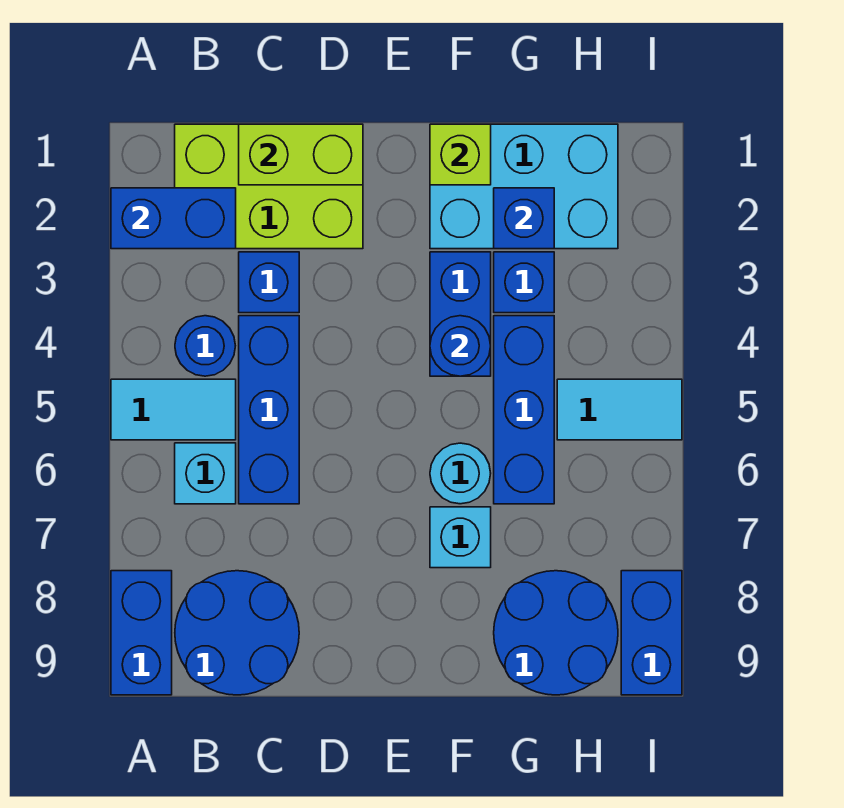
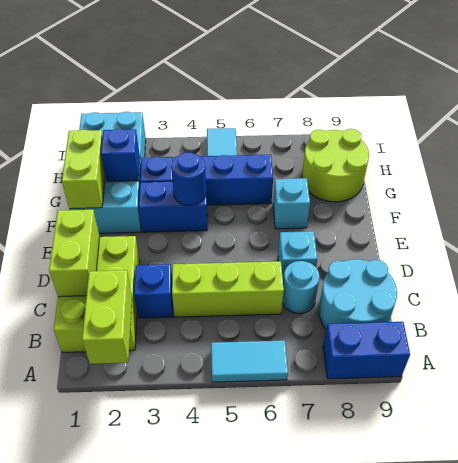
blue brick A2:B2 level 2 -> lime brick A2:B2 level 2
cyan tile A5:B5 level 1 -> cyan tile A5:A6 level 1
blue round brick B4 level 1 -> none
cyan brick B6 level 1 -> cyan brick D7 level 1
blue round brick B8:C9 level 1 -> cyan round brick B8:C9 level 1
blue brick C4:C6 level 1 -> lime brick C4:C6 level 1
cyan brick F1:H2 level 1 -> cyan brick F1:I2 level 1
lime brick F1 level 2 -> lime brick F1:G1 level 2
cyan round brick F6 level 1 -> cyan round brick C7 level 1
blue round brick G8:H9 level 1 -> lime round brick G8:H9 level 1
blue brick I8:I9 level 1 -> none

